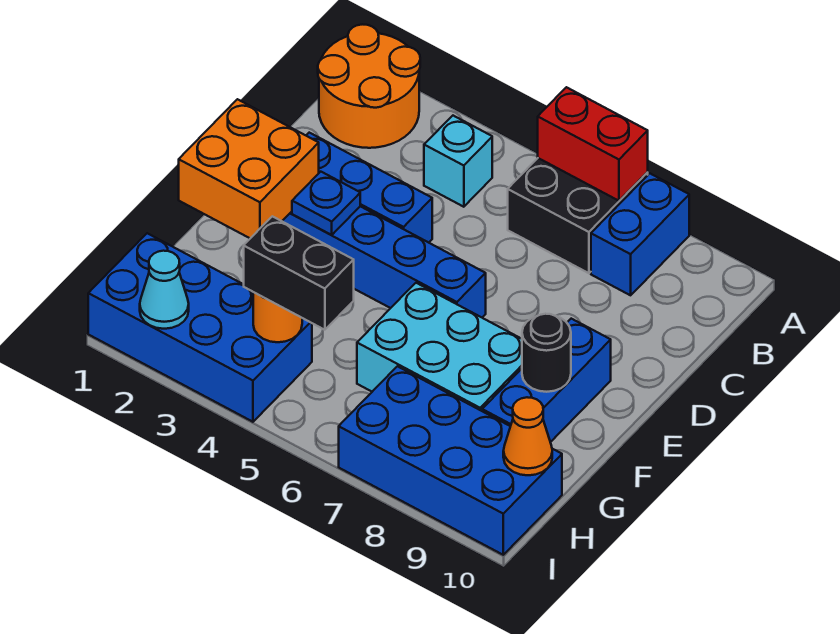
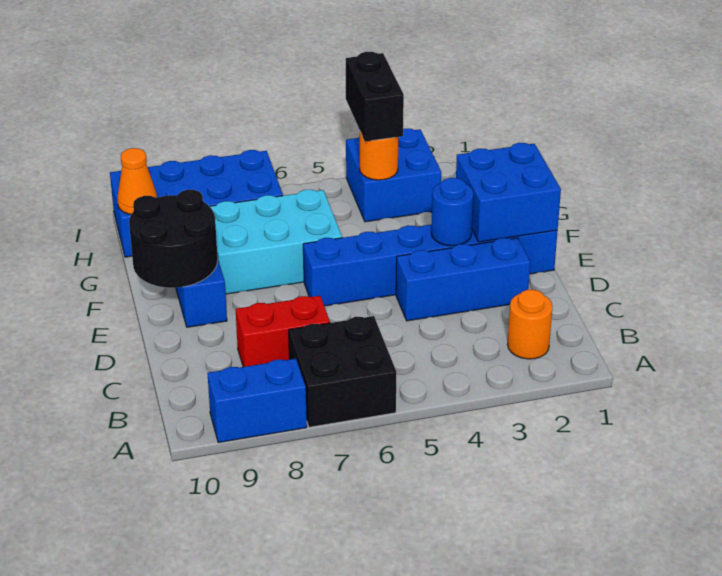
orange round brick A1:B2 level 1 -> orange round brick B2 level 1
red brick A6:A7 level 2 -> red brick C7:C8 level 1
blue brick A8:B8 level 1 -> blue brick A8:A9 level 1
cyan brick B4 level 1 -> none
orange brick E1:F2 level 2 -> blue brick E1:F2 level 2
blue plate E3 level 2 -> blue round brick E3 level 2
black round brick F9 level 2 -> black round brick E9:F10 level 2
blue brick H1:I4 level 1 -> blue brick H3:I4 level 1
black brick H4:H5 level 3 -> black brick H4:I4 level 3
cyan cone I2 level 2 -> none

